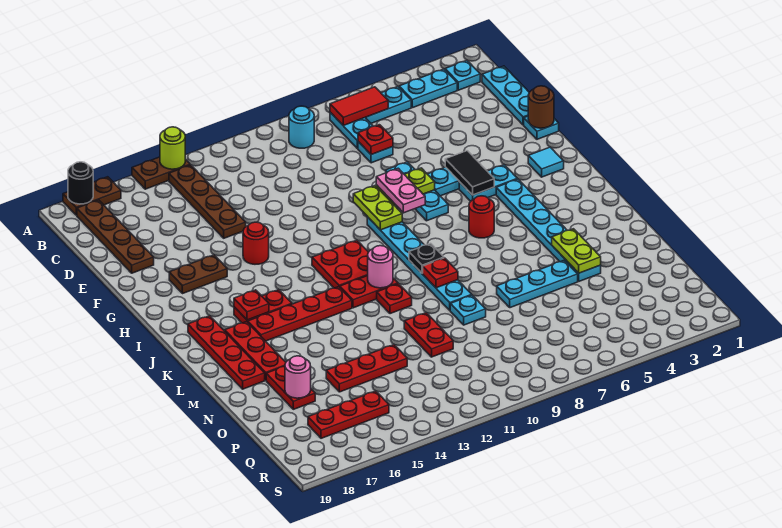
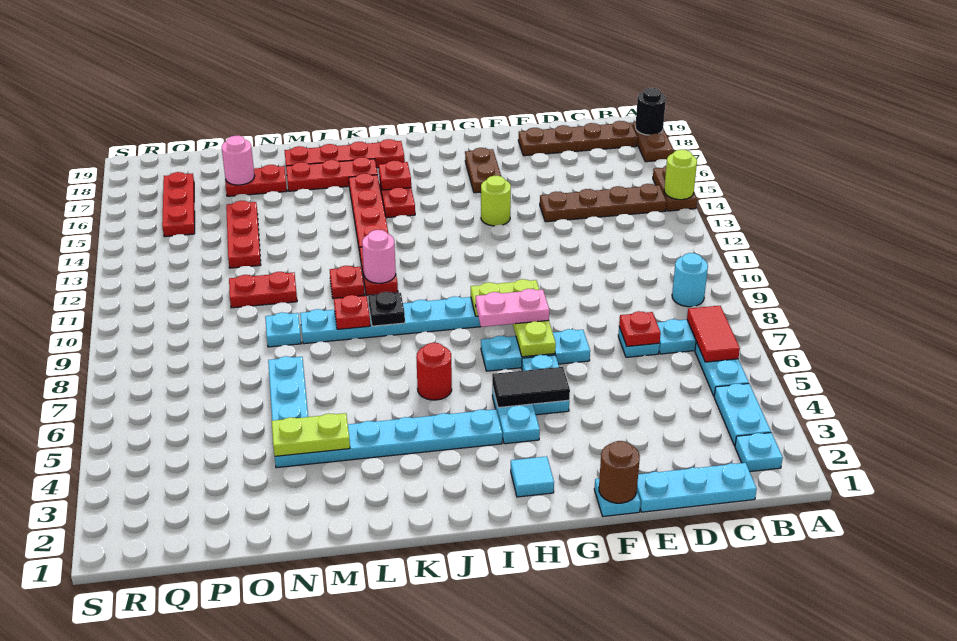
red round brick G14 level 1 -> lime round brick G14 level 1
red plate I11:J12 level 1 -> none

